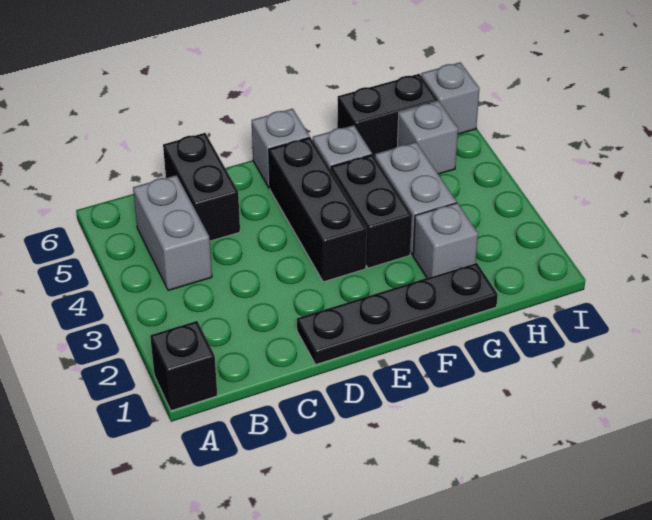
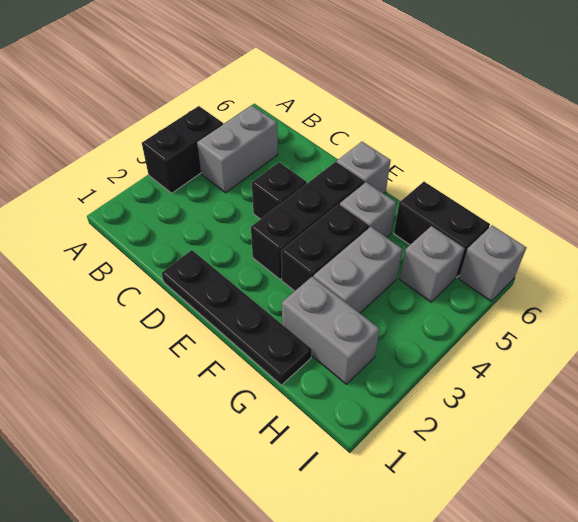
black brick A1 level 1 -> black brick D4 level 1
black brick C5:C6 level 1 -> black brick A3:A4 level 1
grey brick G2 level 1 -> grey brick G2:H2 level 1

